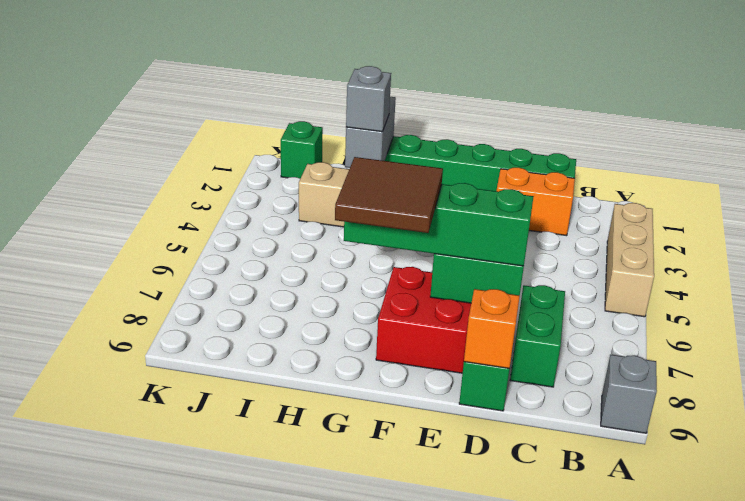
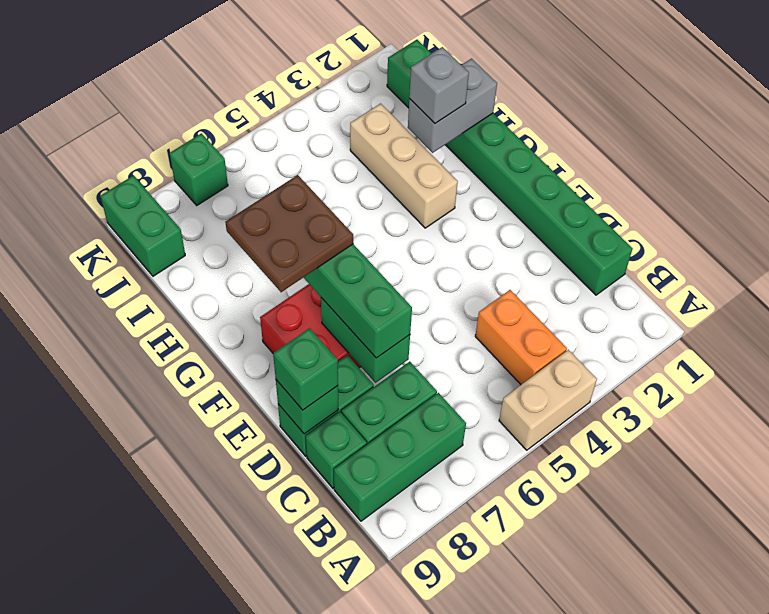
tan brick A3:A5 level 1 -> tan brick A4:A5 level 1
grey brick A9 level 1 -> none
none -> green brick B7:B9 level 1
orange brick C2:D2 level 1 -> orange brick B4:C4 level 1
none -> green brick C9 level 1
orange brick D9 level 2 -> green brick D9 level 2
none -> green brick D9 level 3
brown tile F7:G8 level 4 -> brown plate F7:G8 level 4
none -> green brick J9:K9 level 1
none -> green brick K7 level 1

